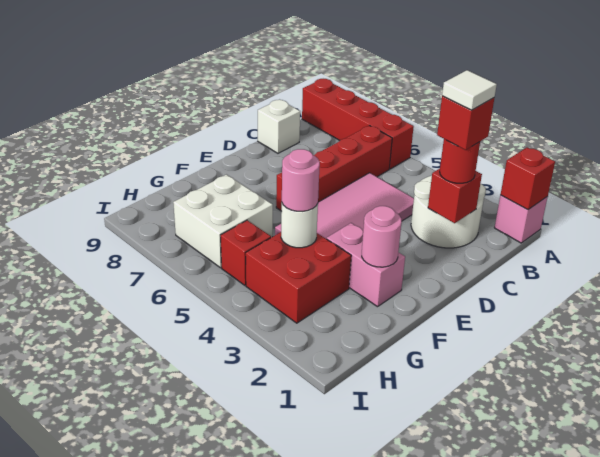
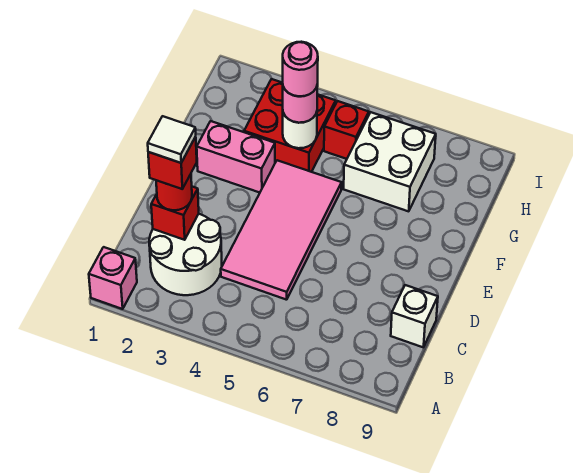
red brick A1 level 2 -> none
red brick A6:A9 level 1 -> none
red brick B6:E6 level 1 -> none
pink round brick F2 level 2 -> pink round brick G4 level 4

